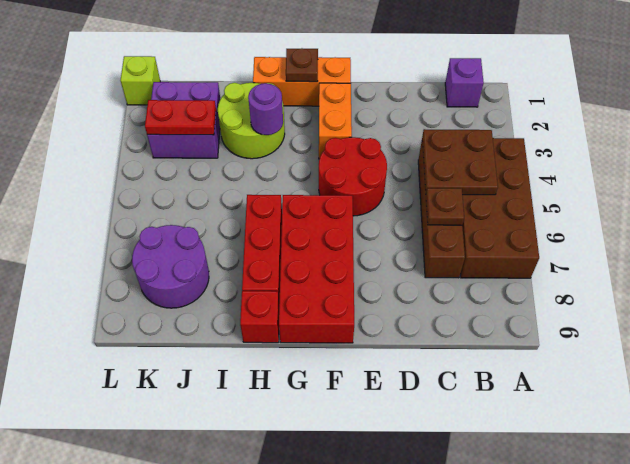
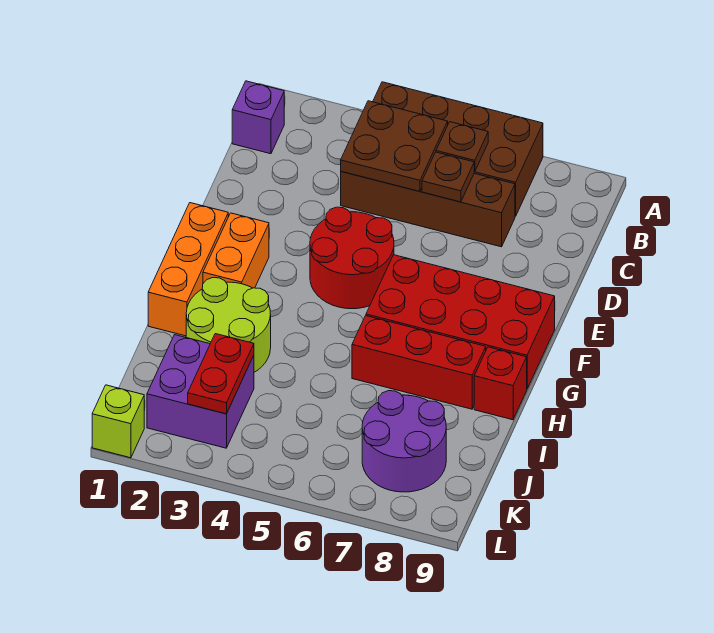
orange brick F2:F3 level 1 -> orange brick F2:G2 level 1
brown plate G1 level 2 -> brown plate B6 level 2
purple round brick H3 level 2 -> none

